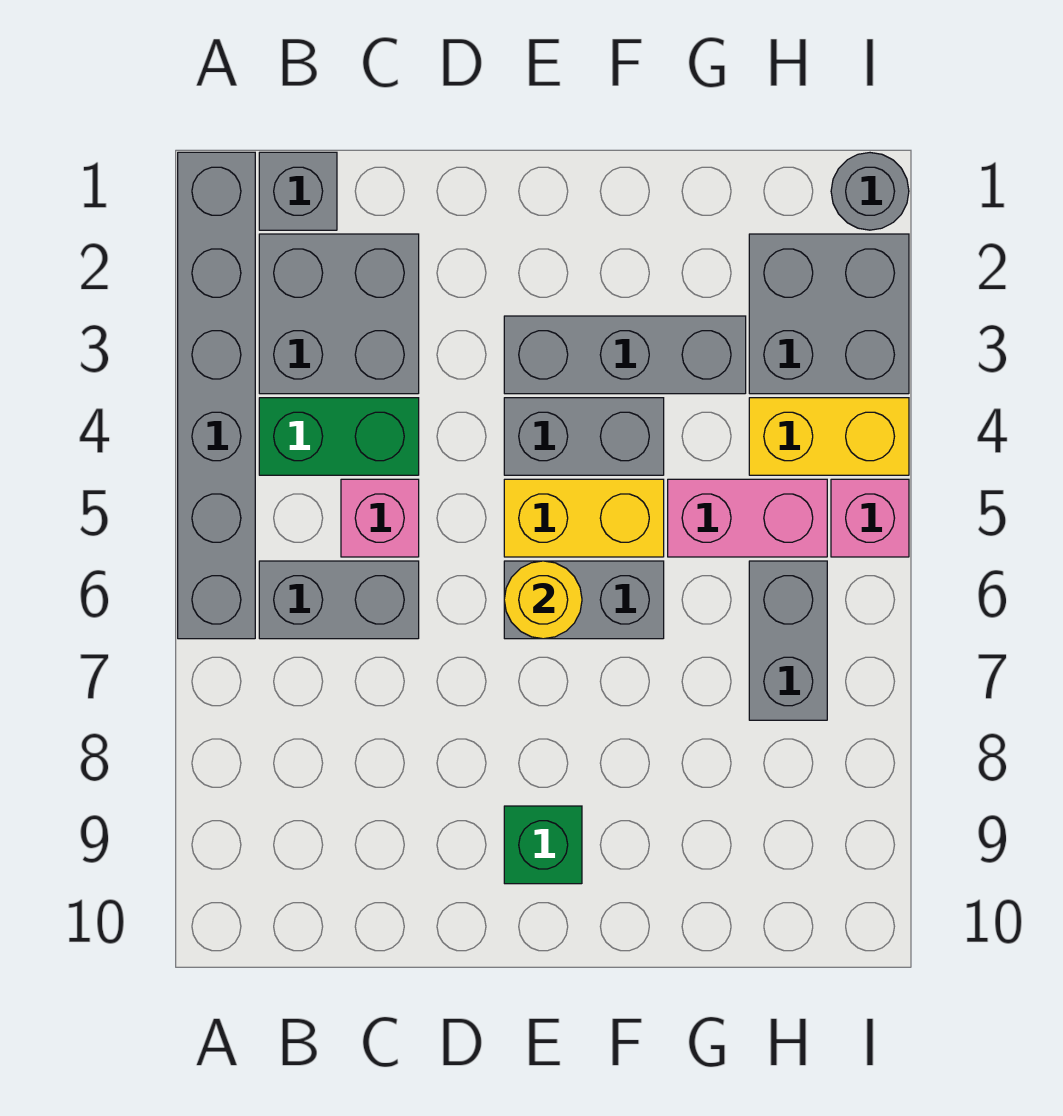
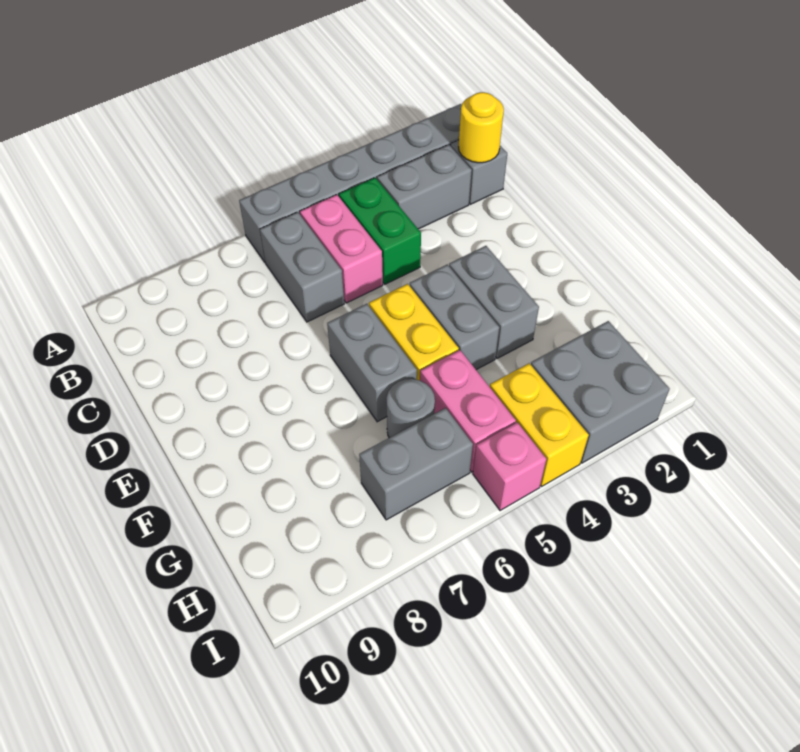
grey brick B2:C3 level 1 -> grey brick B2:B3 level 1
pink brick C5 level 1 -> pink brick B5:C5 level 1
grey brick E3:G3 level 1 -> grey brick E3:F3 level 1
yellow round brick E6 level 2 -> yellow round brick B1 level 2
green brick E9 level 1 -> none
grey round brick I1 level 1 -> grey round brick G6 level 1

